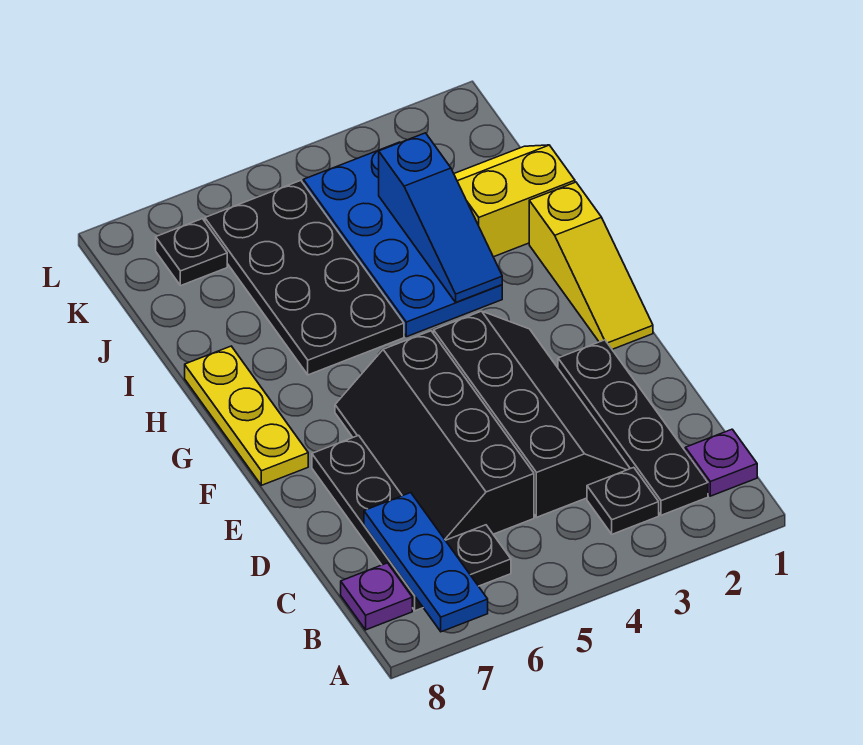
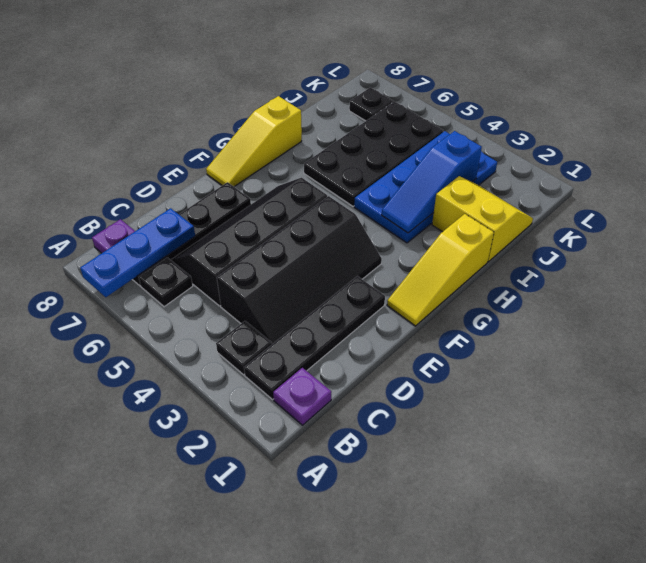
yellow plate F8:H8 level 1 -> yellow slope F8:H8 level 1 top H

